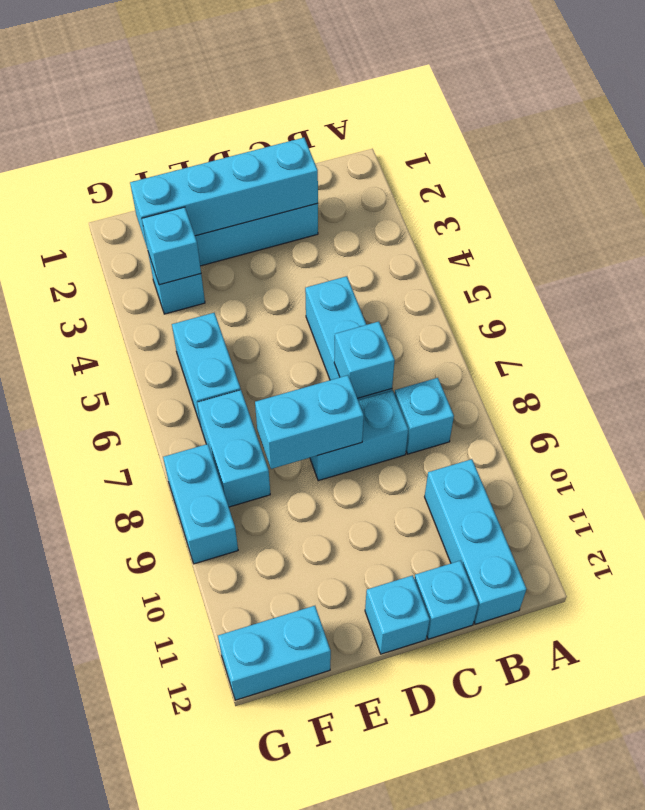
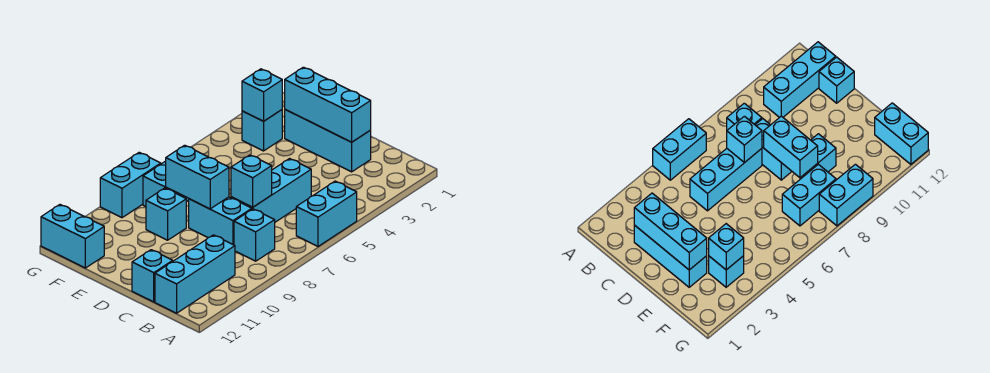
cyan brick C2:F2 level 2 -> cyan brick C2:E2 level 2
cyan brick D12 level 1 -> cyan brick E9 level 1
cyan brick F5:F6 level 1 -> cyan brick A5:A6 level 1

